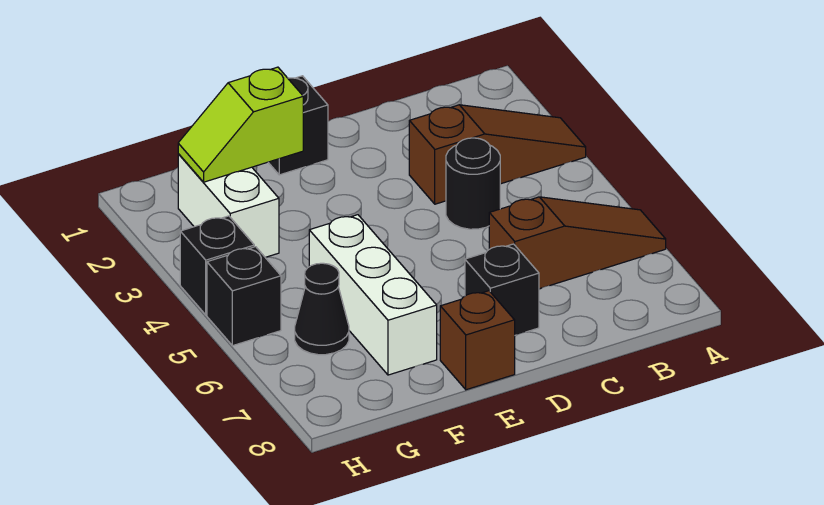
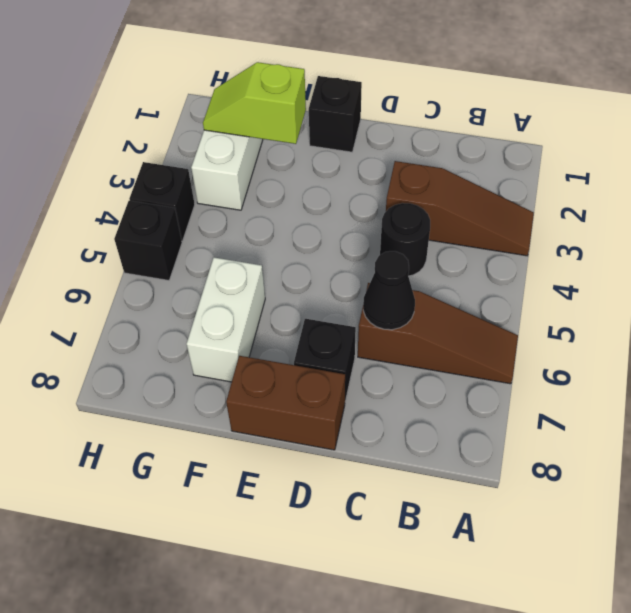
brown brick E8 level 1 -> brown brick D8:E8 level 1
white brick F5:F7 level 1 -> white brick F6:F7 level 1
black cone G6 level 1 -> black cone C6 level 2

